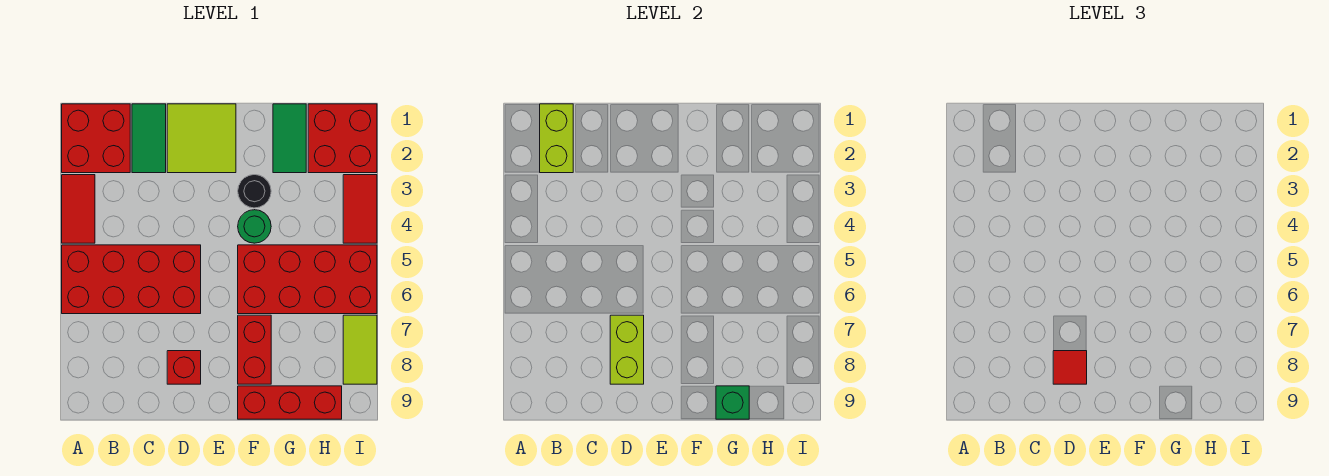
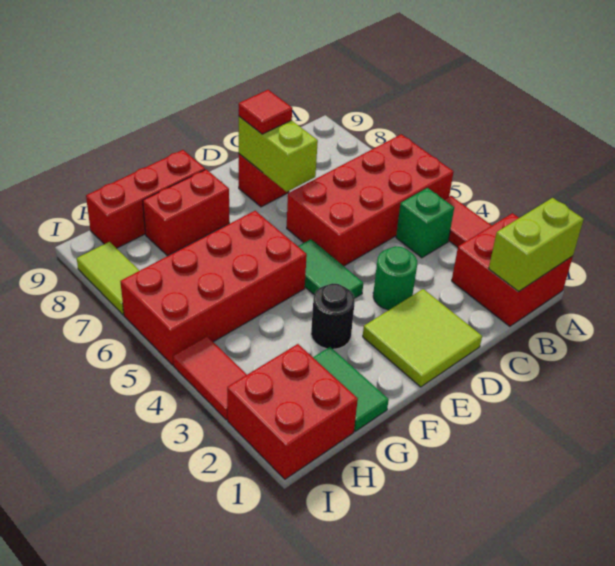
lime brick B1:B2 level 2 -> lime brick A1:B1 level 2
green tile C1:C2 level 1 -> green tile E4:E5 level 1
green round brick F4 level 1 -> green round brick D3 level 1
red brick F7:F8 level 1 -> red brick F8:G8 level 1
green brick G9 level 2 -> green brick B4 level 1

